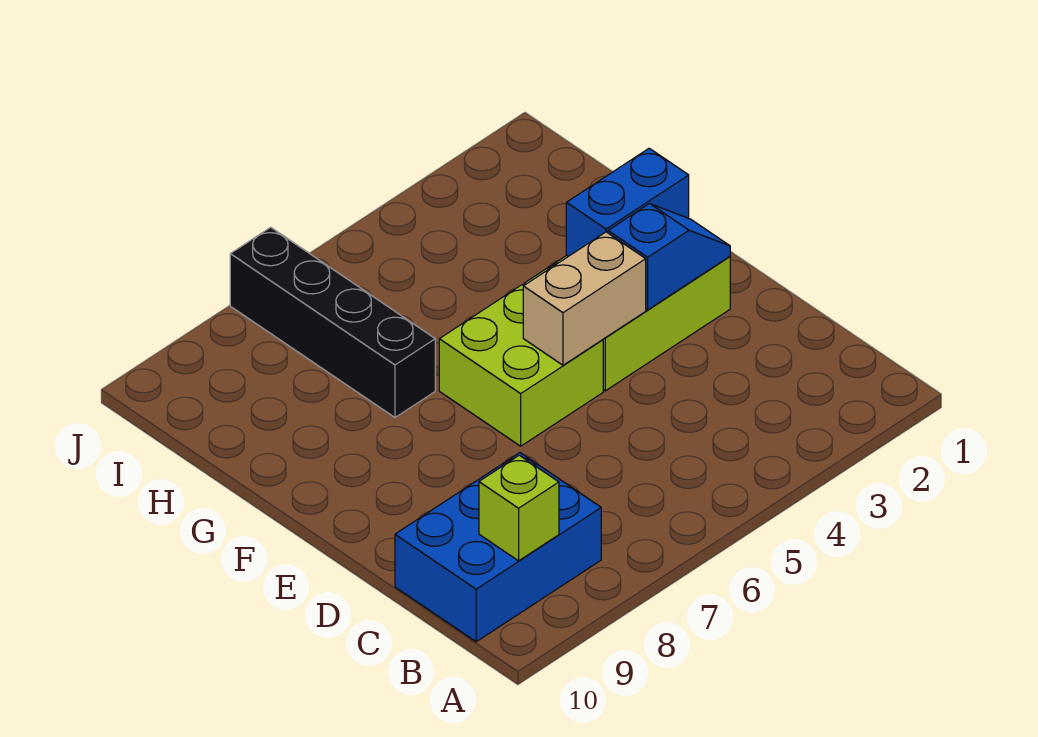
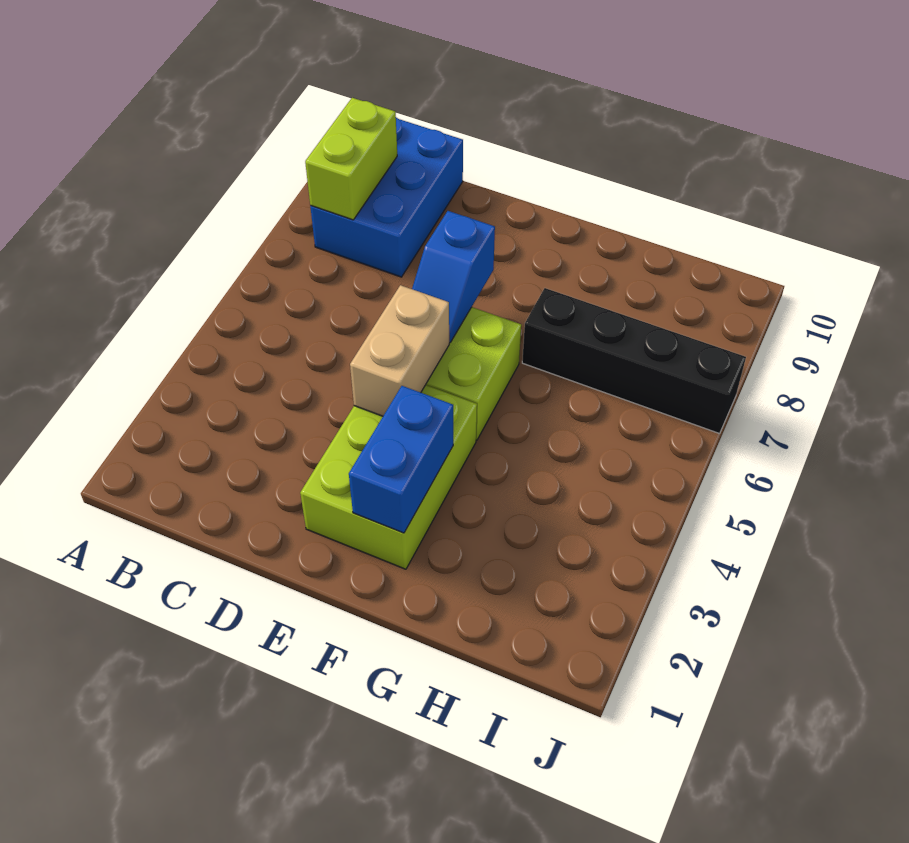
lime brick B9 level 2 -> lime brick B8:B9 level 2
blue slope E2:E3 level 2 top 3 -> blue slope E6:E7 level 2 top 7

